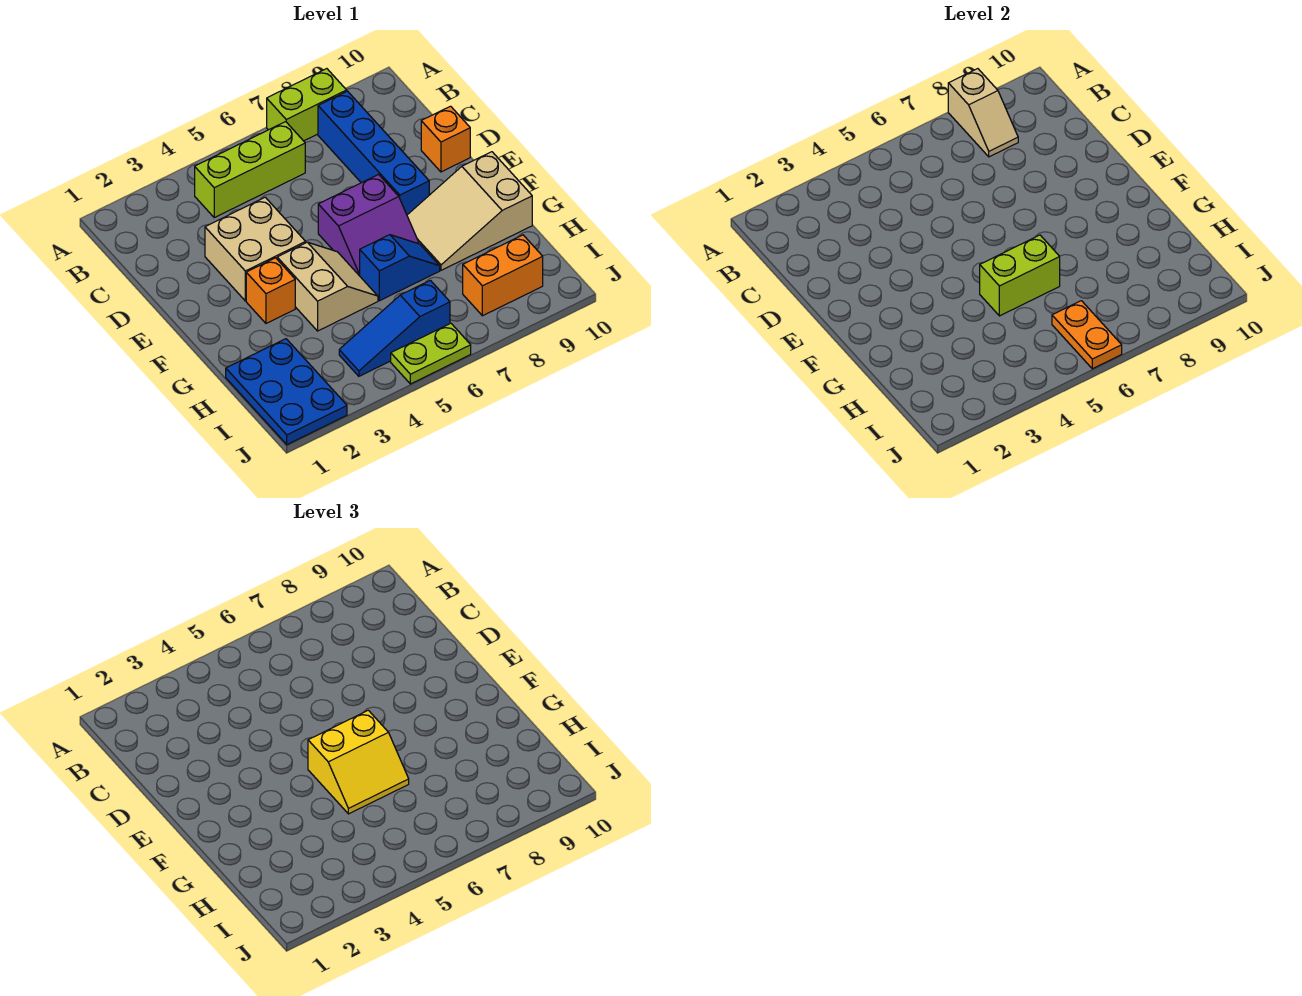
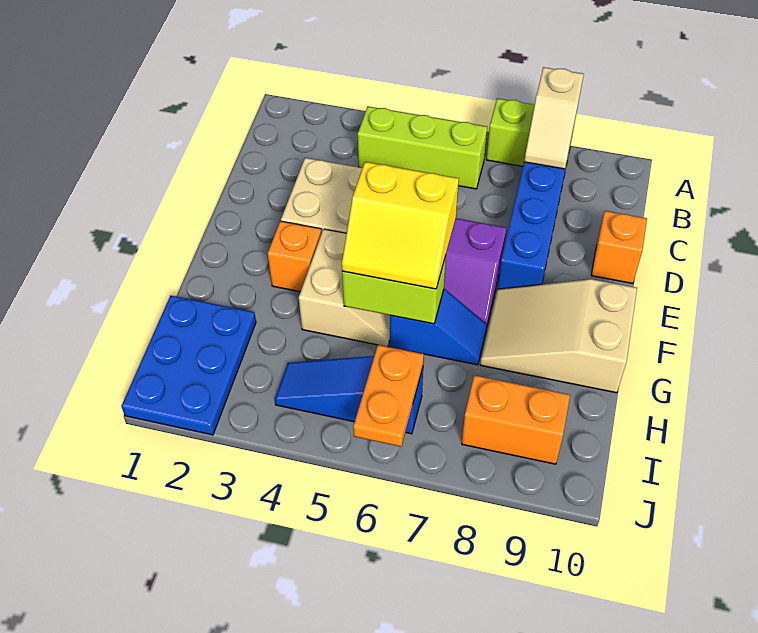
lime plate J5:J6 level 1 -> none

